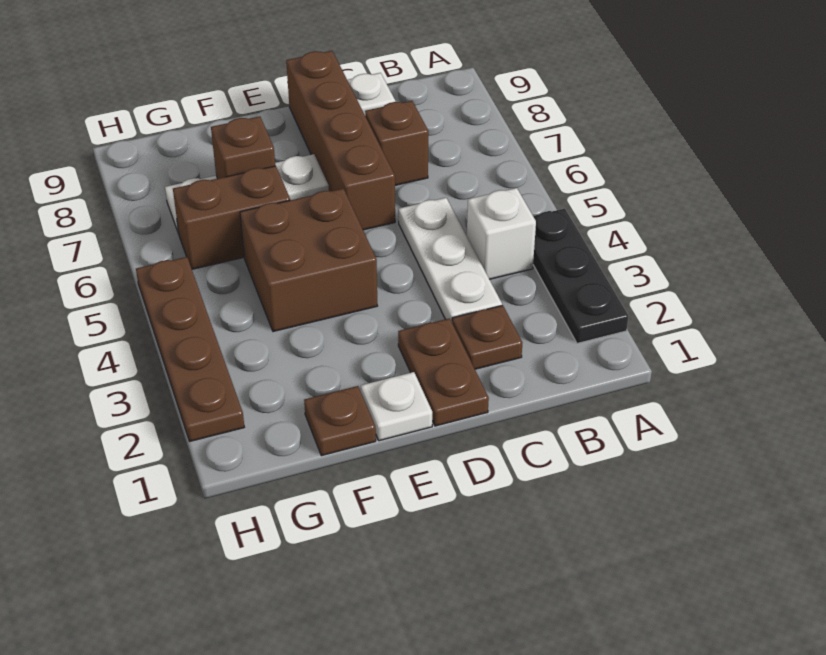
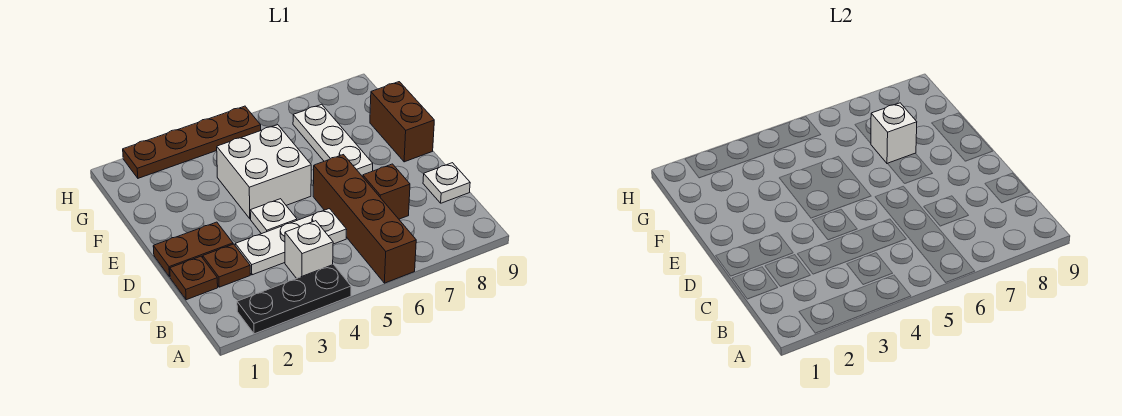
brown brick D6:D9 level 1 -> brown brick A6:D6 level 1
white plate E1 level 1 -> white plate D4 level 1
brown brick E4:F5 level 1 -> white brick E4:F5 level 1
brown plate F1 level 1 -> brown plate C1 level 1
brown brick F6:G6 level 1 -> brown brick E9:F9 level 1
brown brick F7 level 2 -> white brick F7 level 2

